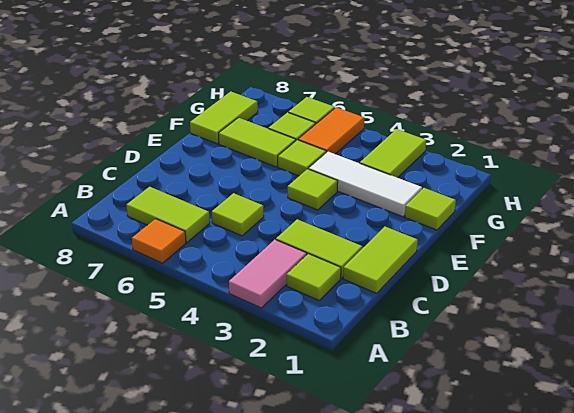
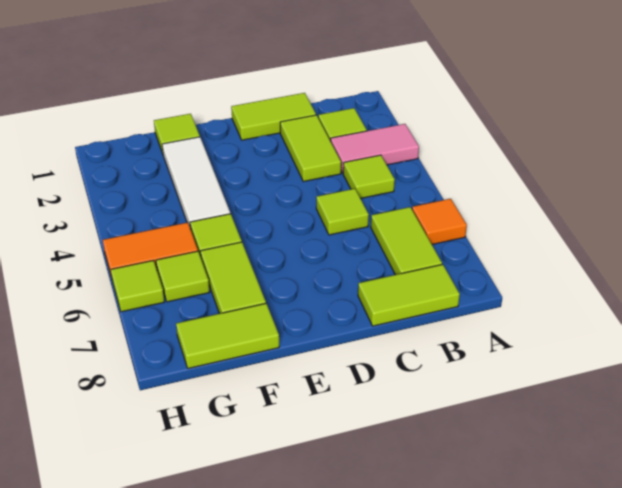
lime tile E4 level 1 -> lime tile B4 level 1
lime tile G3:H3 level 1 -> lime tile B8:C8 level 1

